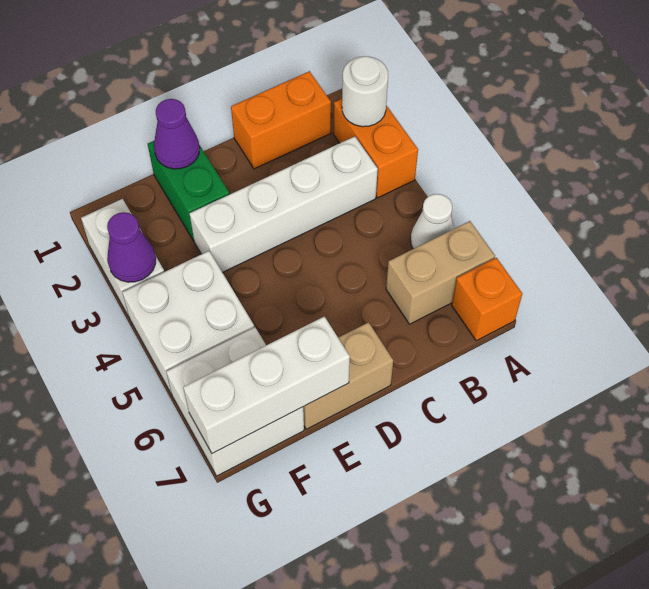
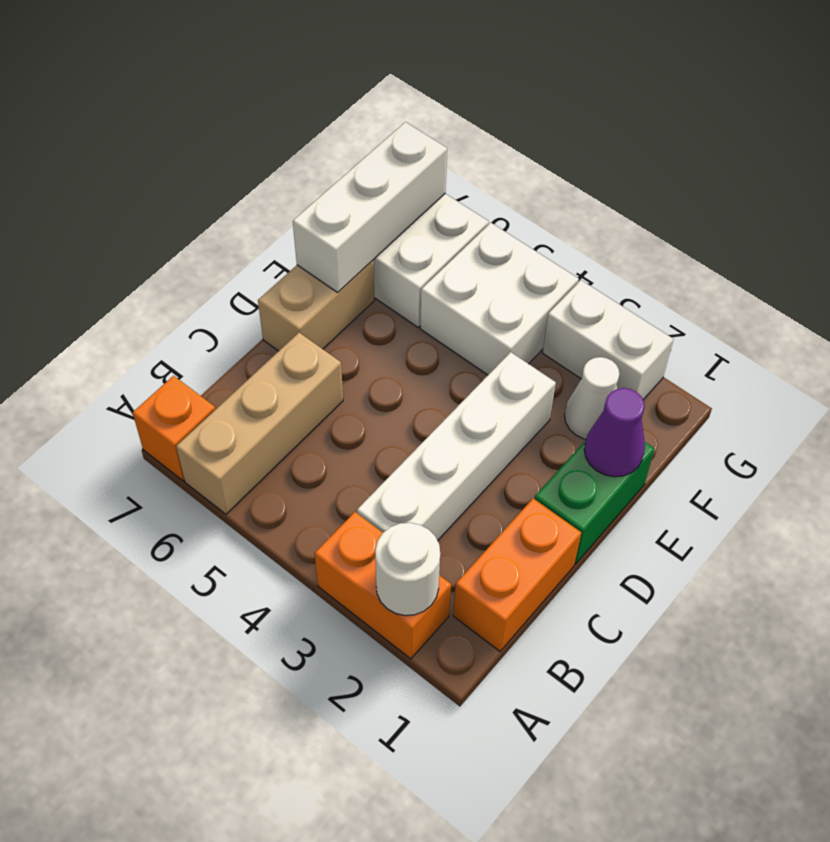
white cone A5 level 1 -> white cone F2 level 1
tan brick A6:B6 level 1 -> tan brick A6:C6 level 1
green brick E1:E2 level 1 -> green brick D1:E1 level 1
purple cone G3 level 2 -> none

